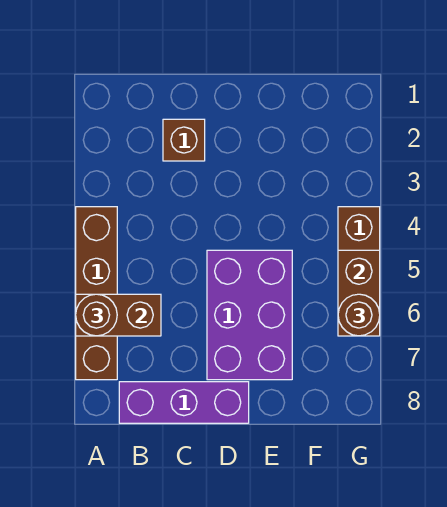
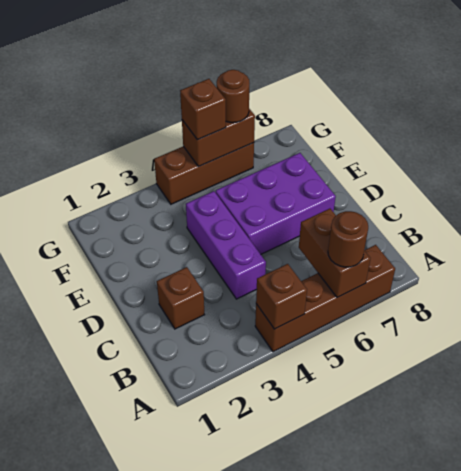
none -> brown brick A4 level 2
purple brick B8:D8 level 1 -> purple brick C4:E4 level 1
none -> brown brick G5 level 3

